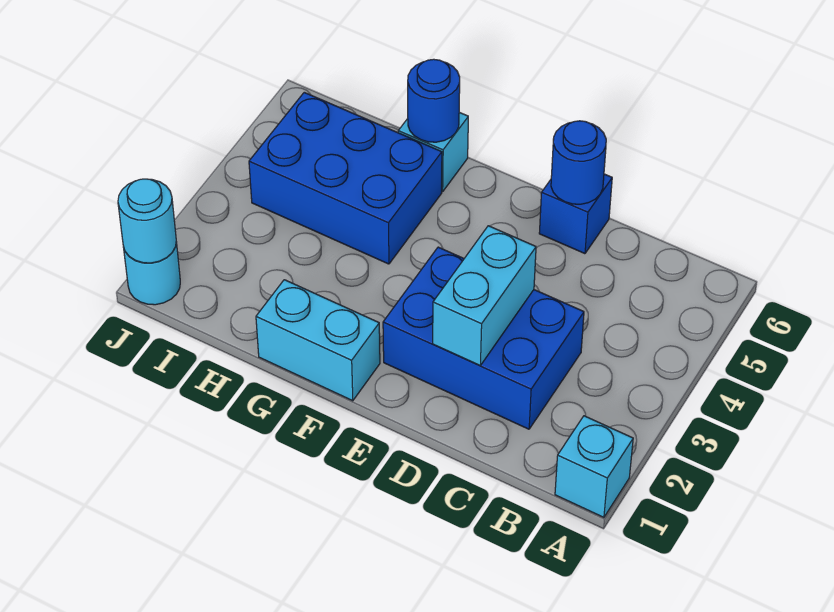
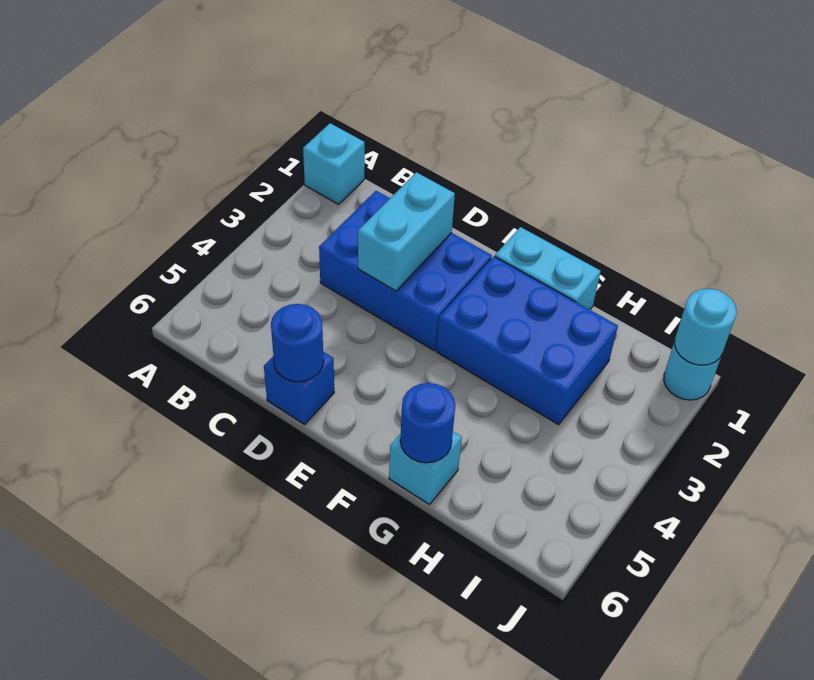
blue brick G4:I5 level 1 -> blue brick F2:H3 level 1

